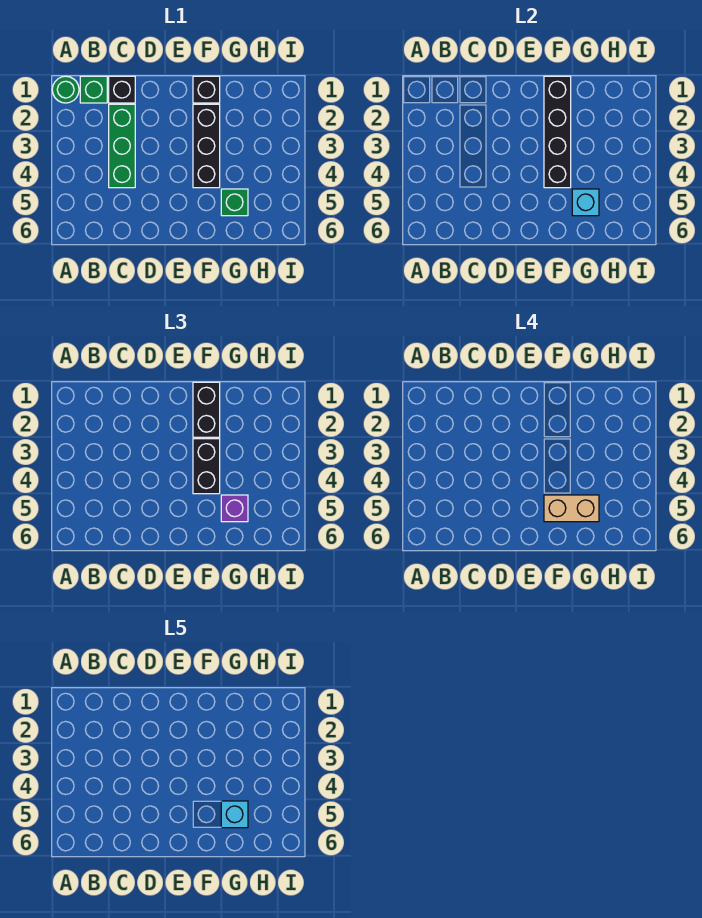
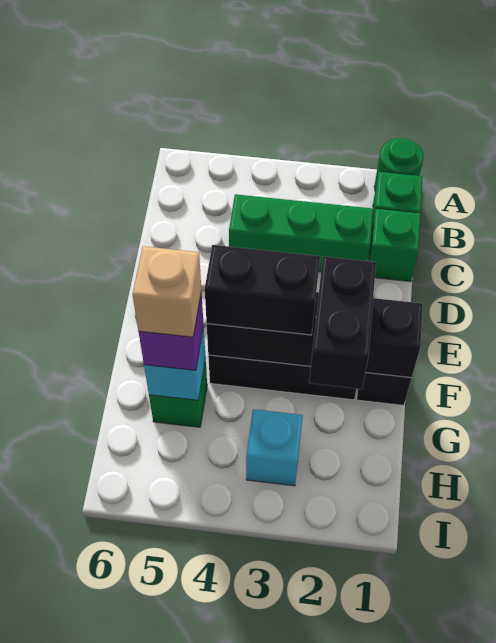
black brick C1 level 1 -> green brick C1 level 1
black brick F1:F2 level 3 -> black brick F2:G2 level 3
tan brick F5:G5 level 4 -> tan brick G5 level 4
cyan brick G5 level 5 -> cyan brick H3 level 1

